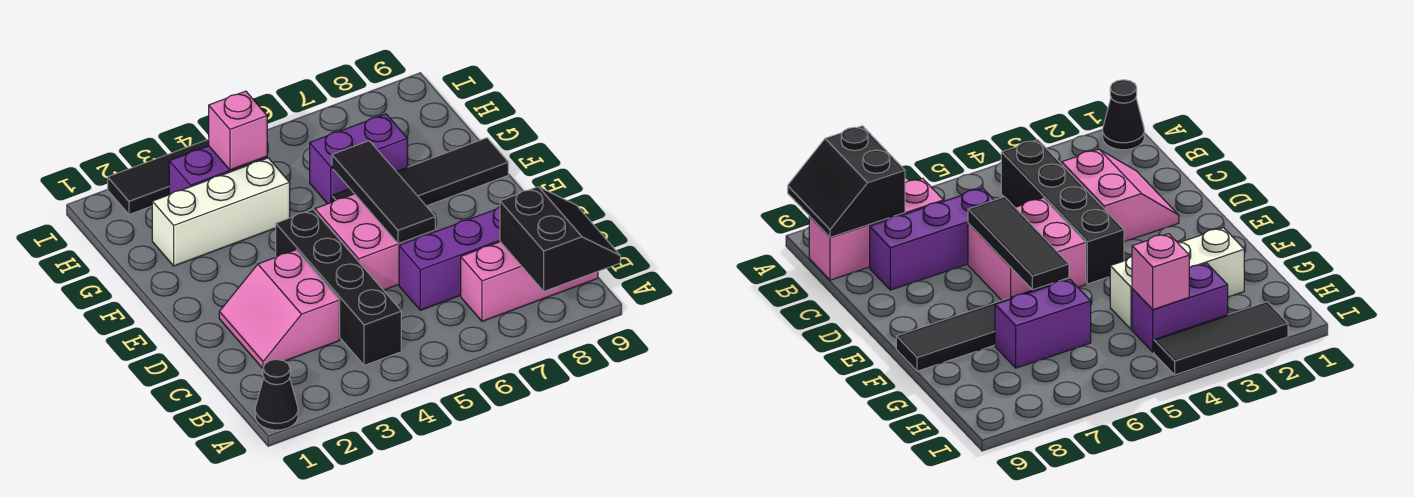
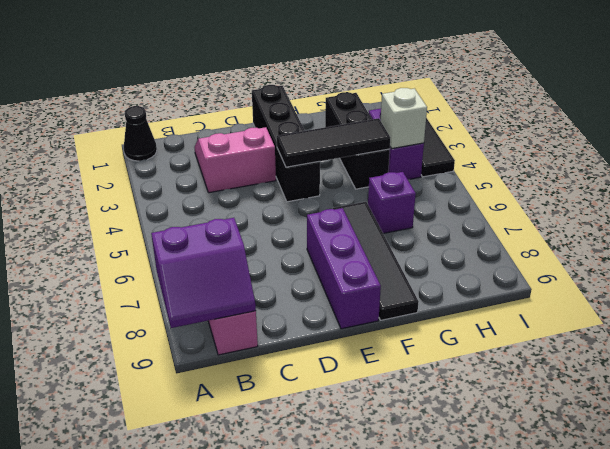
black slope A8:B9 level 2 top 8 -> purple slope A8:B9 level 2 top 8
black brick B4:E4 level 1 -> black brick E1:E4 level 1
purple brick C6:C8 level 1 -> purple brick E7:E9 level 1
pink brick D5:E6 level 1 -> none
black tile D6:F6 level 2 -> black tile E4:G4 level 2
white brick G2:G4 level 1 -> black brick G2:G4 level 1
purple brick G6:G7 level 1 -> purple brick G6 level 1
pink brick H4 level 2 -> white brick H4 level 2

